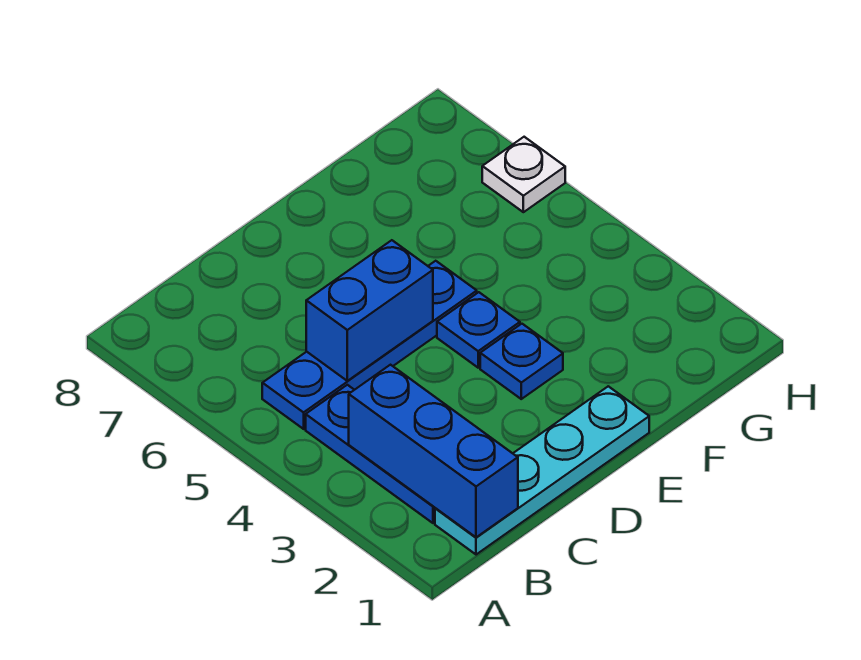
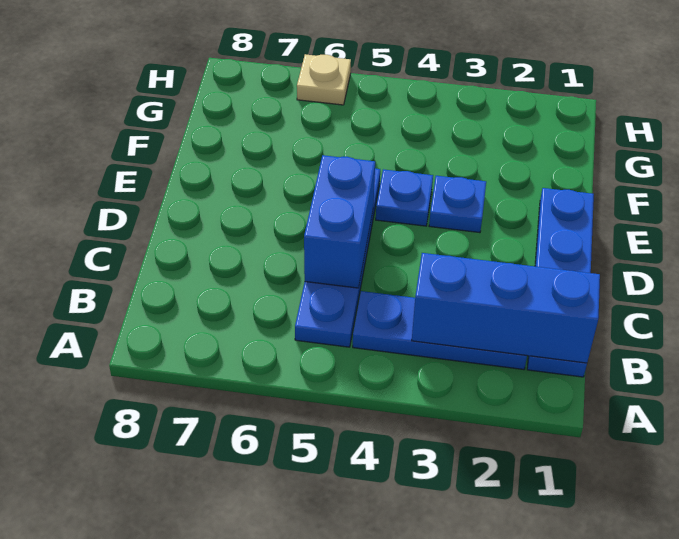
cyan plate B1:E1 level 1 -> blue plate B1:E1 level 1
white plate H6 level 1 -> tan plate H6 level 1

